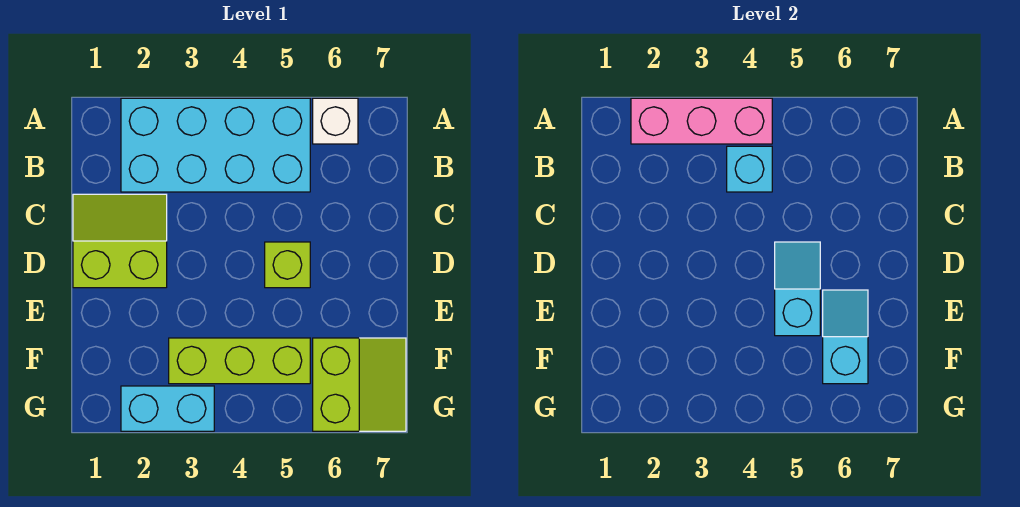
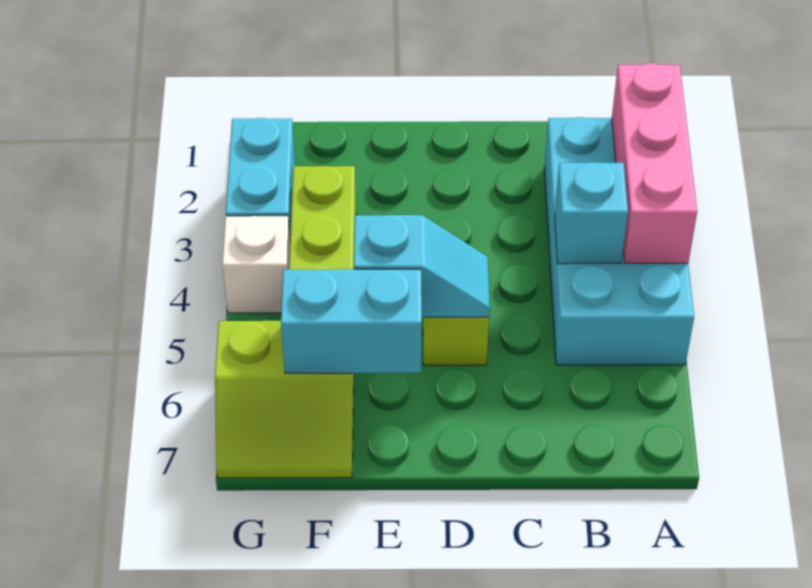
white brick A6 level 1 -> white brick G4 level 1
lime slope C1:D2 level 1 top D -> none
cyan slope E6:F6 level 2 top F -> cyan brick E6:F6 level 2

